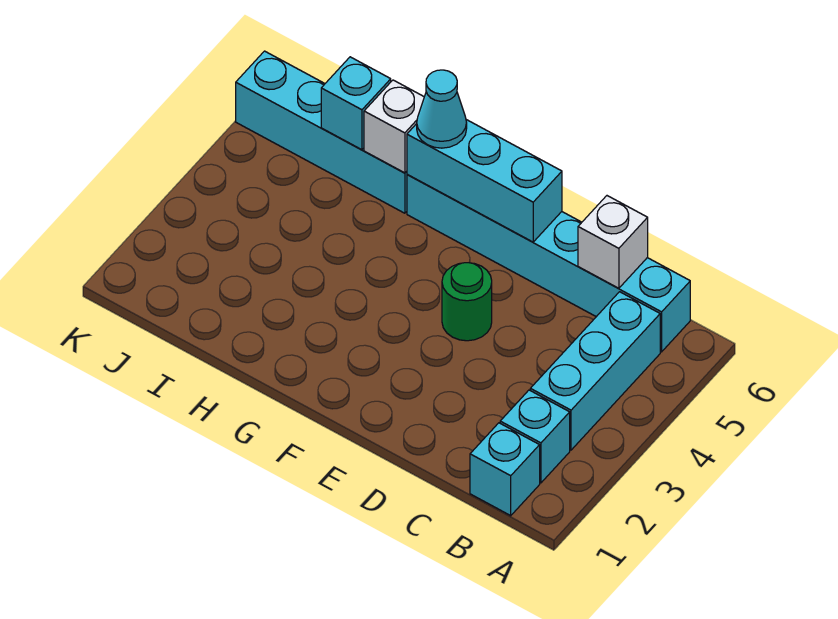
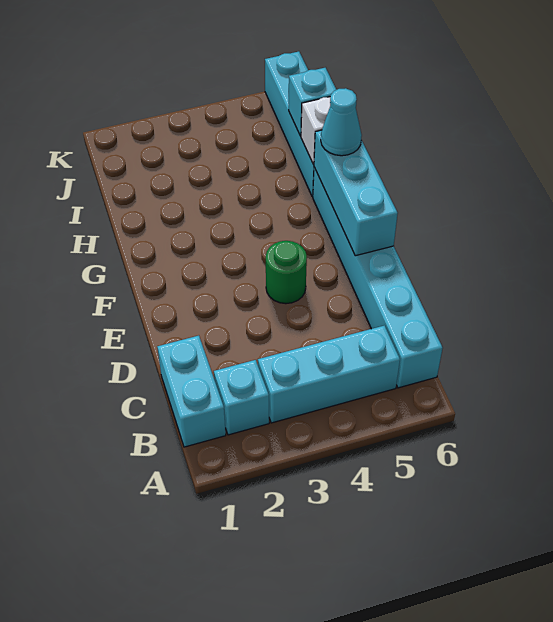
cyan brick B1 level 1 -> cyan brick B1:C1 level 1
white brick C6 level 2 -> none

